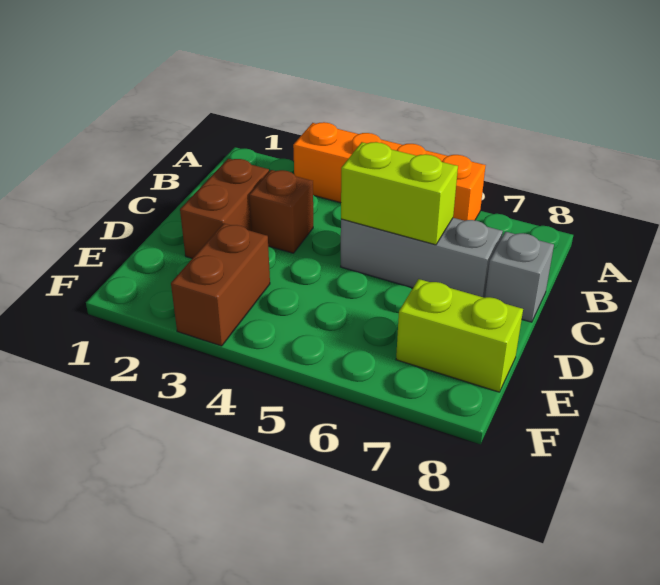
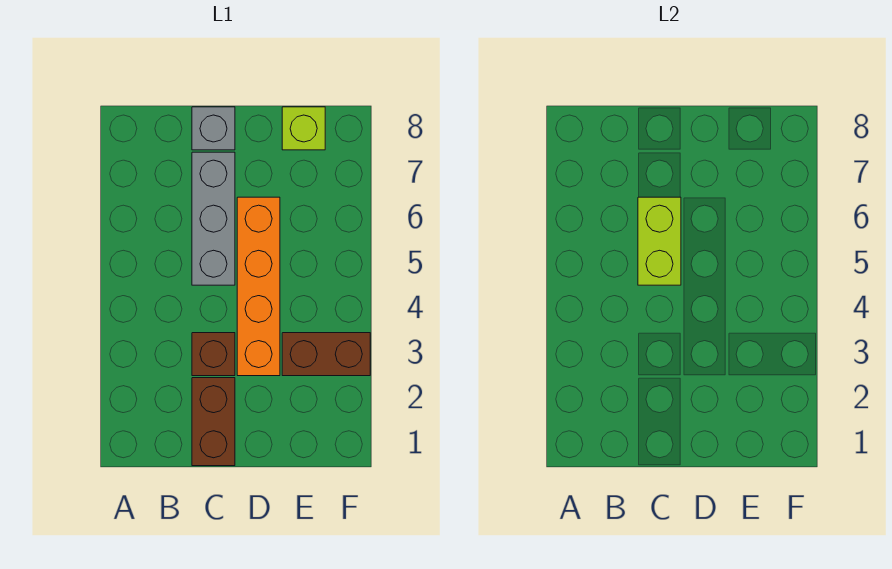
orange brick A3:A6 level 1 -> orange brick D3:D6 level 1
brown brick C2:D2 level 1 -> brown brick C1:C2 level 1
lime brick E7:E8 level 1 -> lime brick E8 level 1

